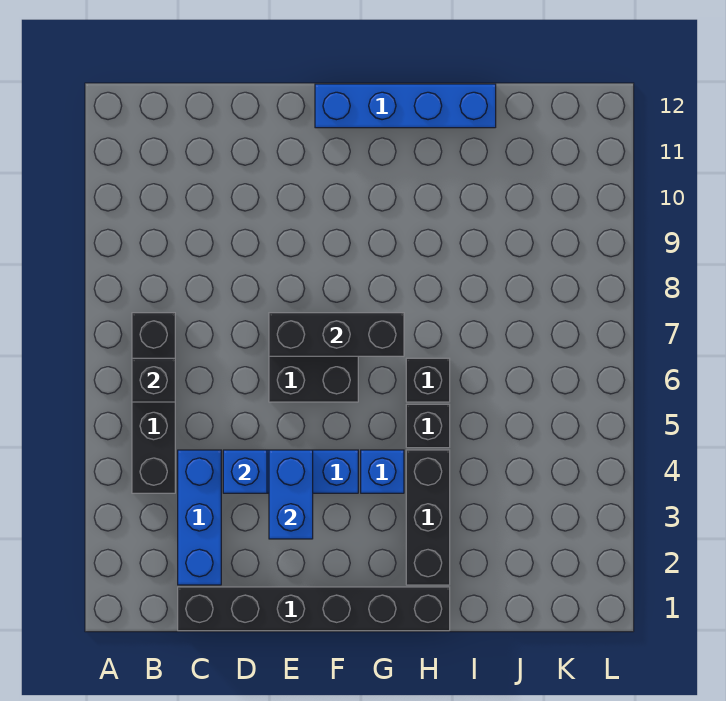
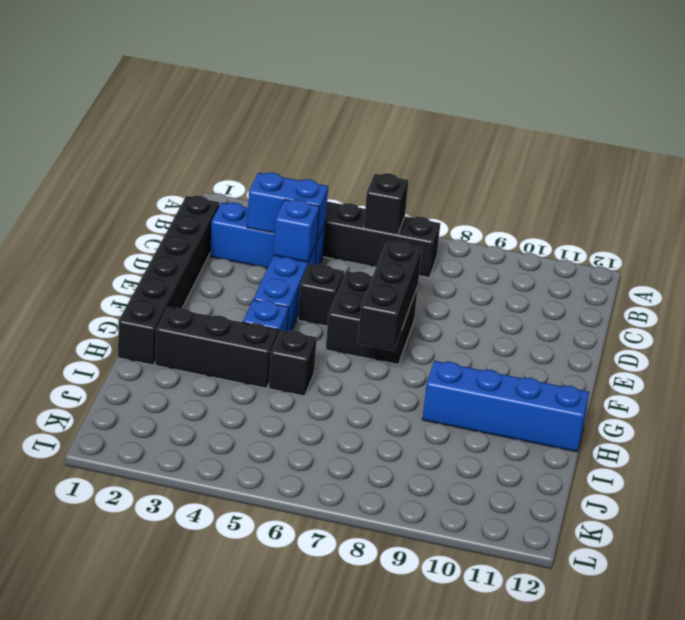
blue brick E3:E4 level 2 -> blue brick C3:C4 level 2
blue brick F12:I12 level 1 -> blue brick H9:H12 level 1
black brick H6 level 1 -> black brick E5 level 1

